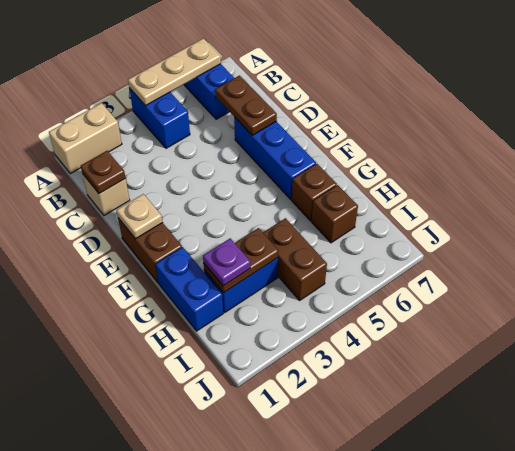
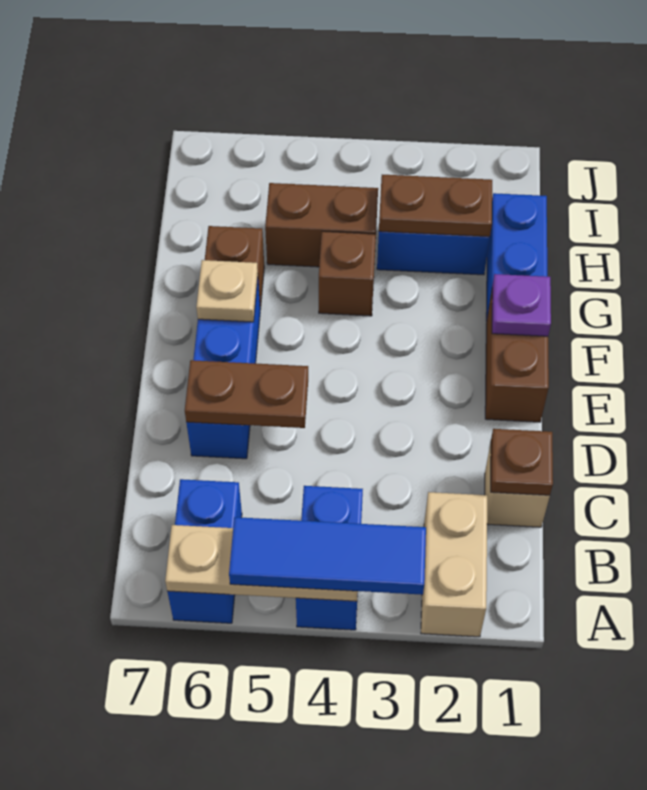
tan brick A1:A2 level 1 -> tan brick A2:B2 level 1
none -> blue tile A3:A5 level 3
brown plate C6:D6 level 2 -> brown plate D5:D6 level 2
tan plate E1 level 2 -> tan plate F6 level 2
purple plate H2 level 3 -> purple plate F1 level 2
brown brick H4:I4 level 1 -> brown brick H4:H5 level 1
brown brick H6 level 1 -> brown brick G4 level 1

